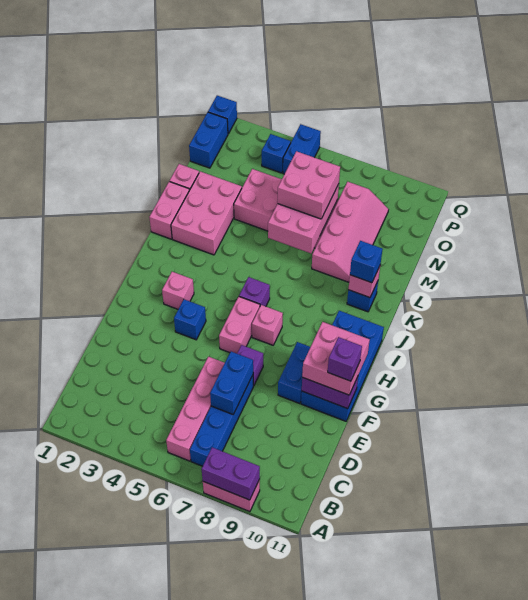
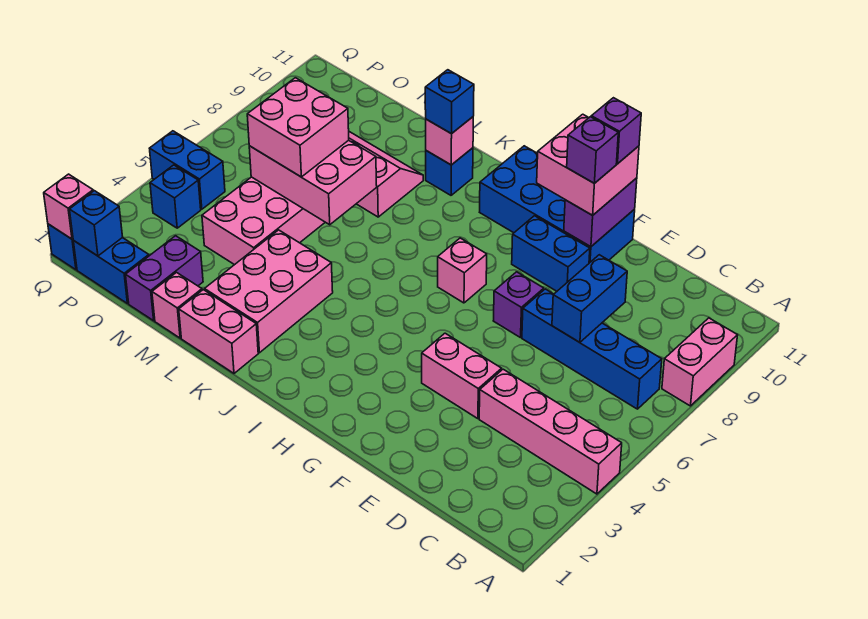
purple brick A8:A9 level 2 -> purple brick N1:N2 level 1
pink brick B6:E6 level 1 -> pink brick A4:D4 level 1
blue brick D7:E7 level 2 -> blue brick D7:D8 level 2
blue brick G4 level 1 -> blue brick P1 level 2
pink brick G6:H6 level 1 -> pink brick E4:F4 level 1
pink brick H3 level 1 -> pink brick Q1 level 2
purple brick I6 level 1 -> purple brick F10 level 4
pink brick K2:M3 level 1 -> pink brick K2:L4 level 1

